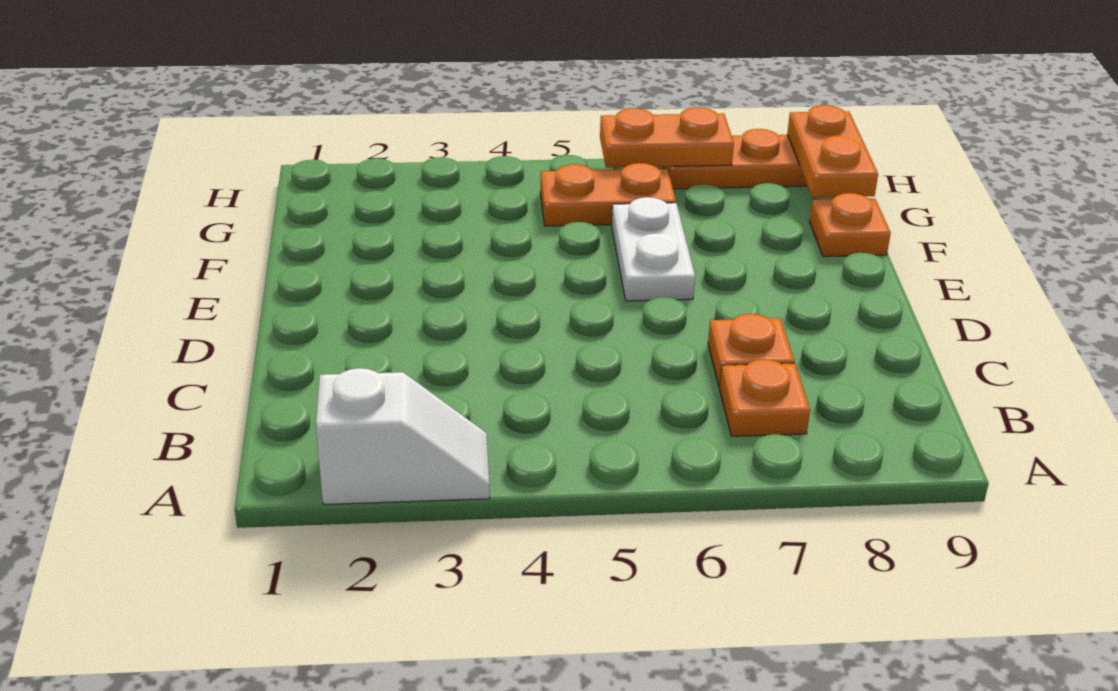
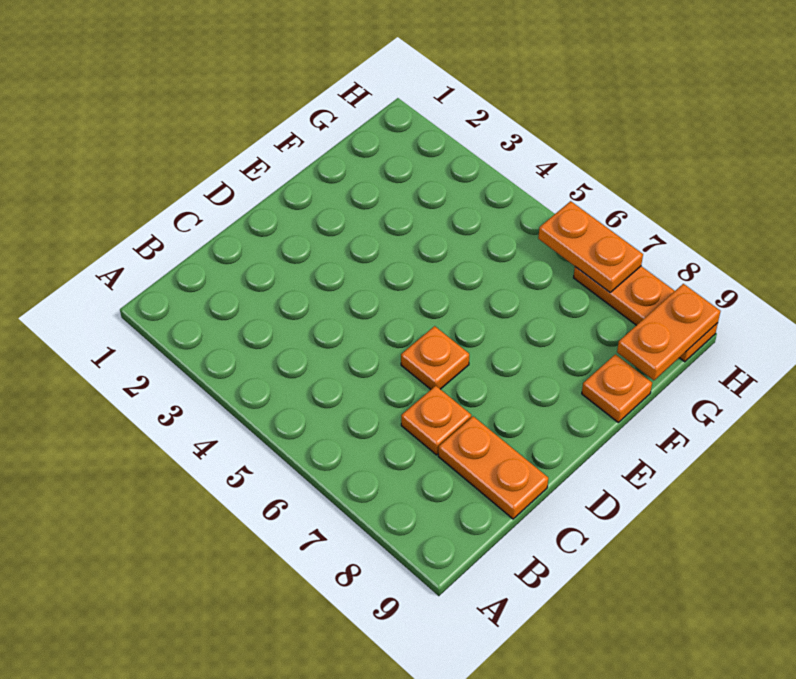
white slope A2:A3 level 1 top 2 -> none
orange plate B7 level 1 -> orange plate D6 level 1
white plate E6:F6 level 1 -> none
orange plate G5:G6 level 1 -> orange plate C8:C9 level 1

